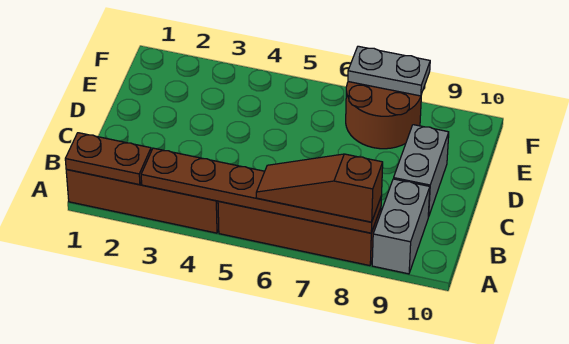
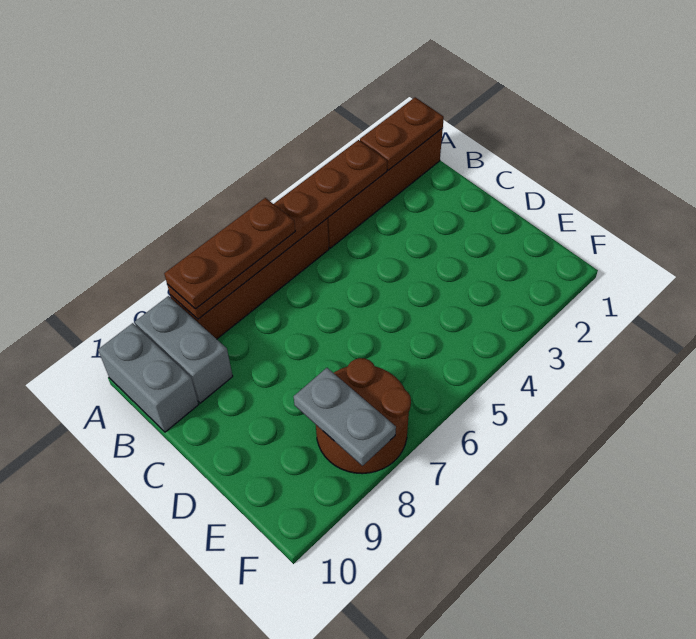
brown slope A6:A8 level 3 top 8 -> brown plate A6:A8 level 3
grey brick C9:D9 level 1 -> grey brick A10:B10 level 1
grey plate F7:F8 level 2 -> grey plate E8:F8 level 2

